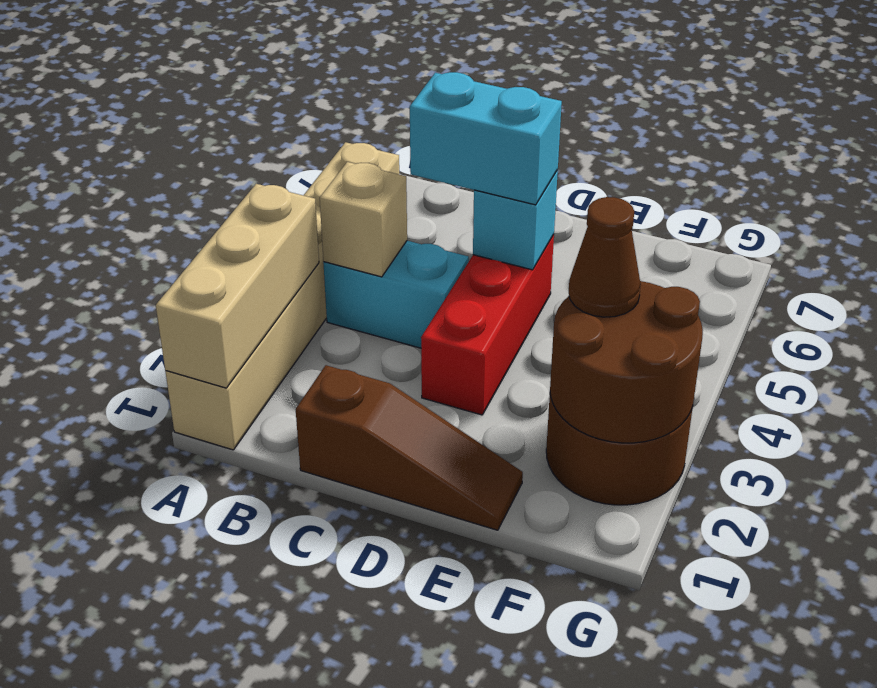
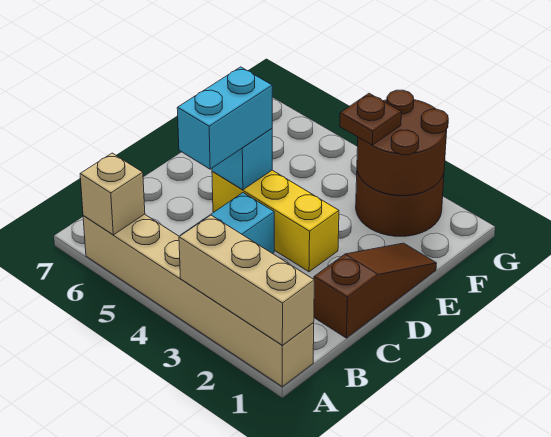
tan brick B4 level 2 -> tan brick A6 level 2
red brick D3:D5 level 1 -> yellow brick D3:D5 level 1
brown cone F3 level 3 -> brown plate F3 level 3

